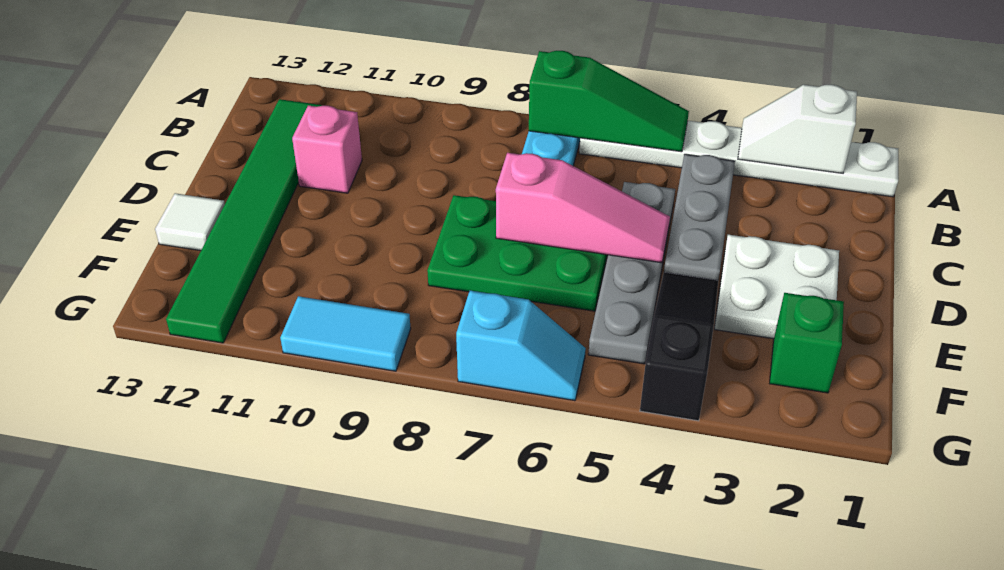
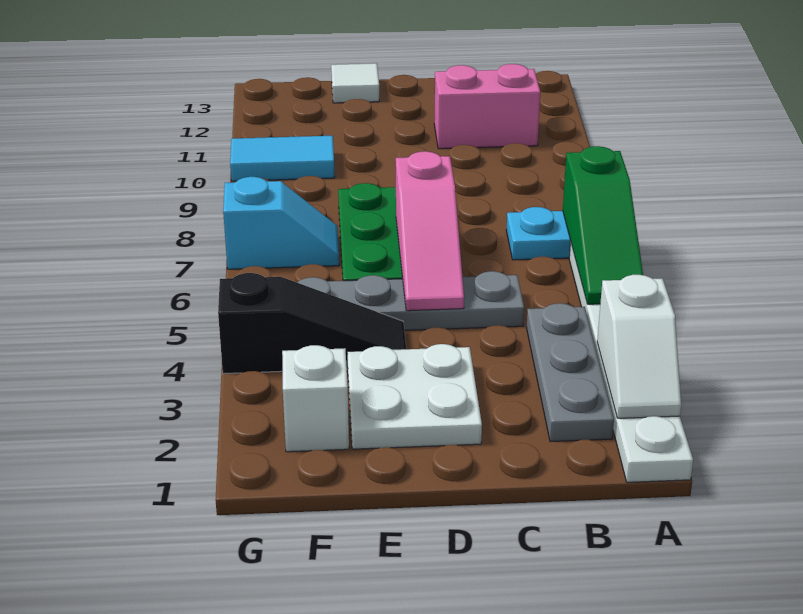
white slope A2:A3 level 2 top 2 -> white slope A2:A3 level 2 top 3
grey plate B4:D4 level 1 -> grey plate B2:B4 level 1
green tile B12:G12 level 1 -> none
pink brick C11 level 1 -> pink brick B11:C11 level 1
green brick F2 level 1 -> white brick F2 level 1
cyan slope G6:G7 level 1 top 7 -> cyan slope F7:G7 level 1 top G
cyan tile G9:G10 level 1 -> cyan tile F10:G10 level 1

